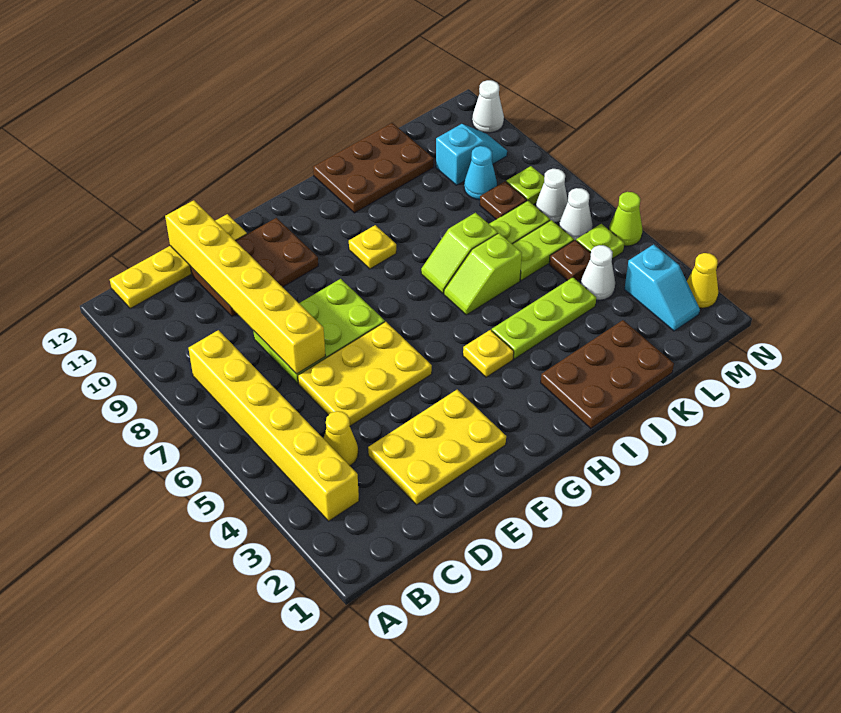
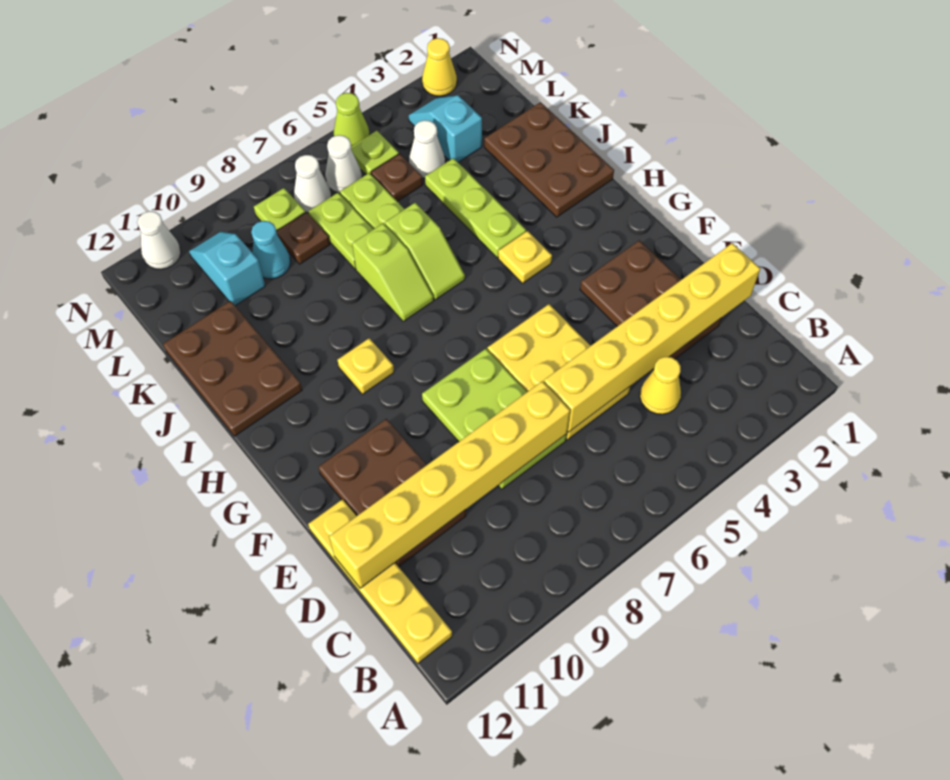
yellow brick B3:B8 level 1 -> yellow brick D1:D6 level 2
yellow plate D2:F3 level 1 -> brown plate D2:F3 level 1
cyan slope M2:M3 level 1 top 3 -> cyan slope L3:M3 level 1 top L

